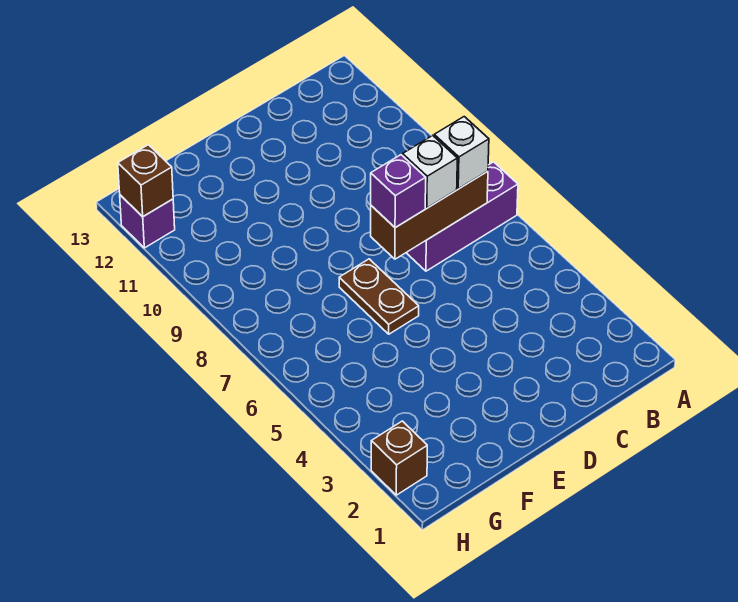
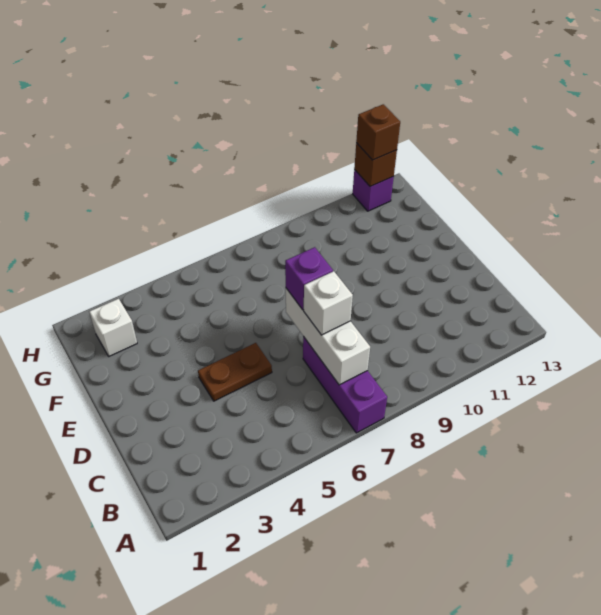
brown brick B7:D7 level 2 -> white brick B7:D7 level 2
white brick B7 level 3 -> white brick G2 level 1
brown plate E6:E7 level 1 -> brown plate D4:D5 level 1
brown brick H2 level 1 -> brown brick H12 level 3

